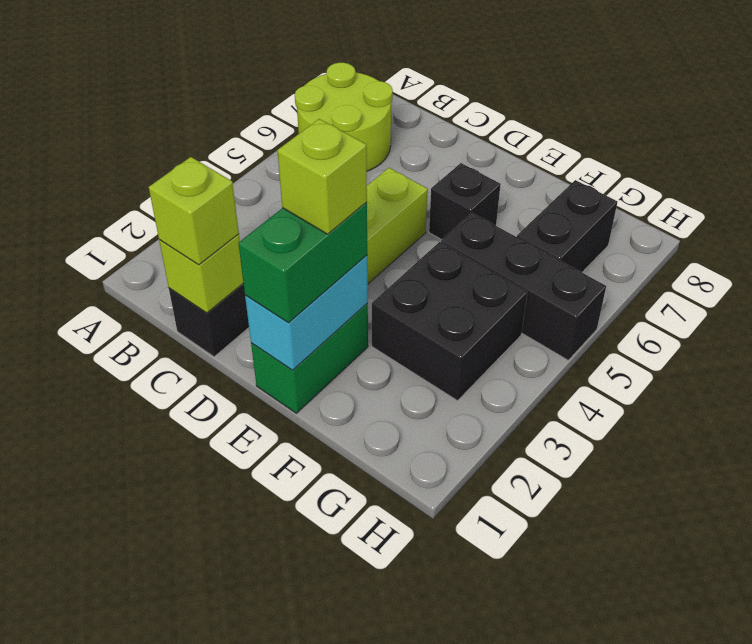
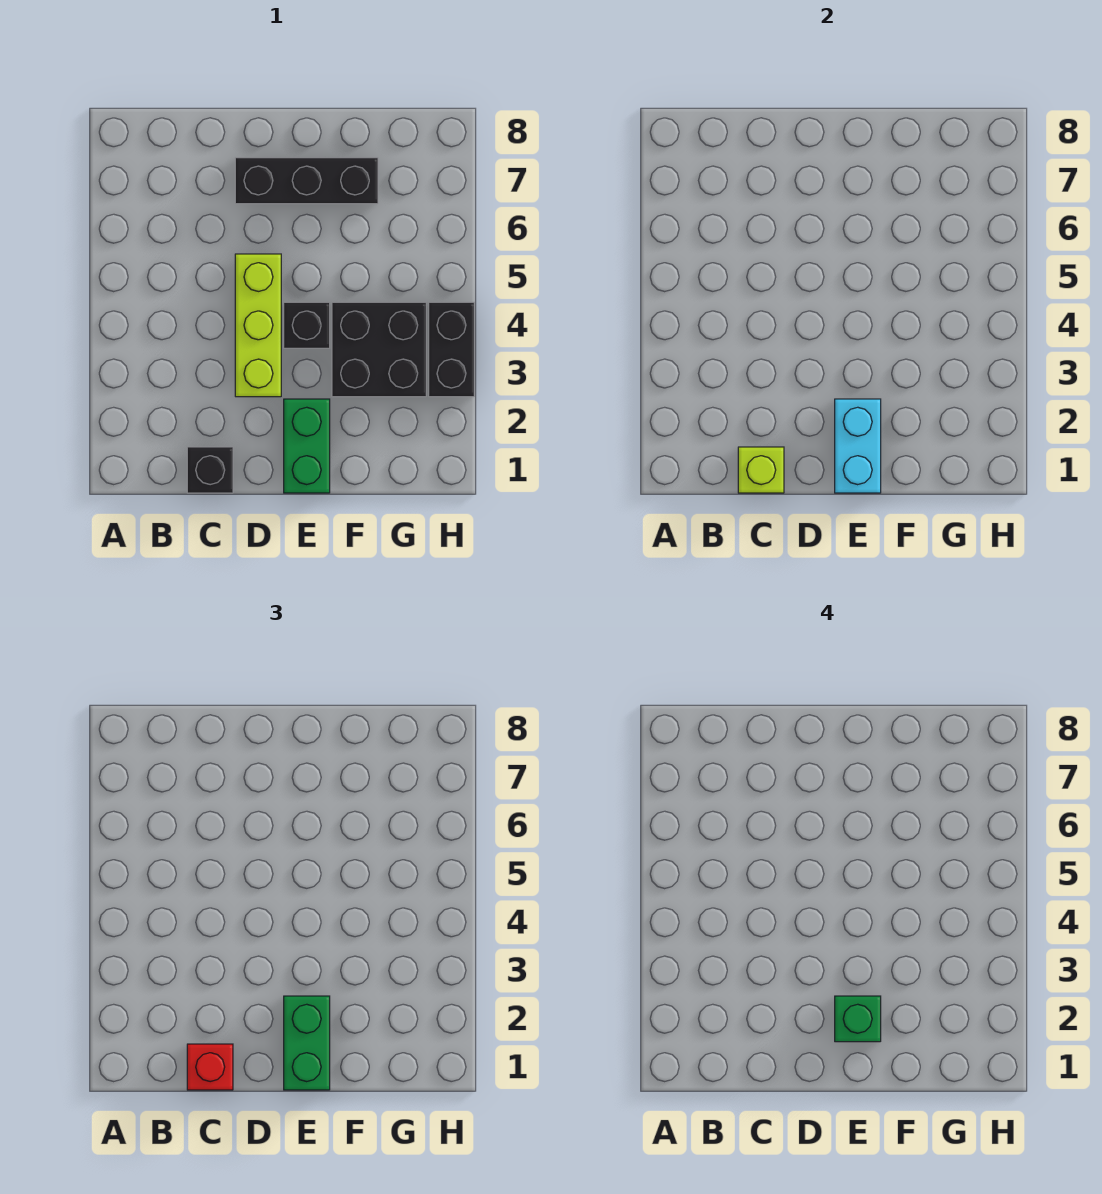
lime round brick A6:B7 level 1 -> none
lime brick C1 level 3 -> red brick C1 level 3
lime brick E2 level 4 -> green brick E2 level 4
black brick E6 level 1 -> black brick E4 level 1
black brick F5:H5 level 1 -> black brick D7:F7 level 1
black brick G6:G7 level 1 -> black brick H3:H4 level 1

